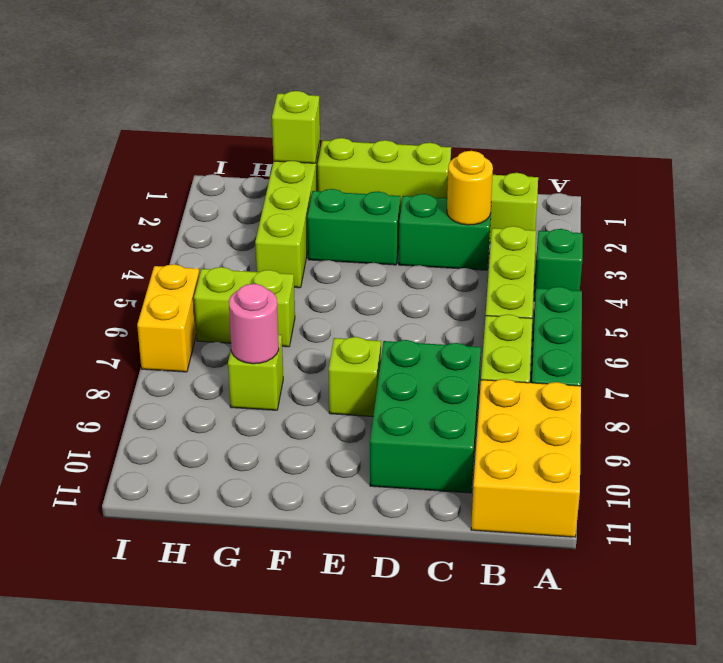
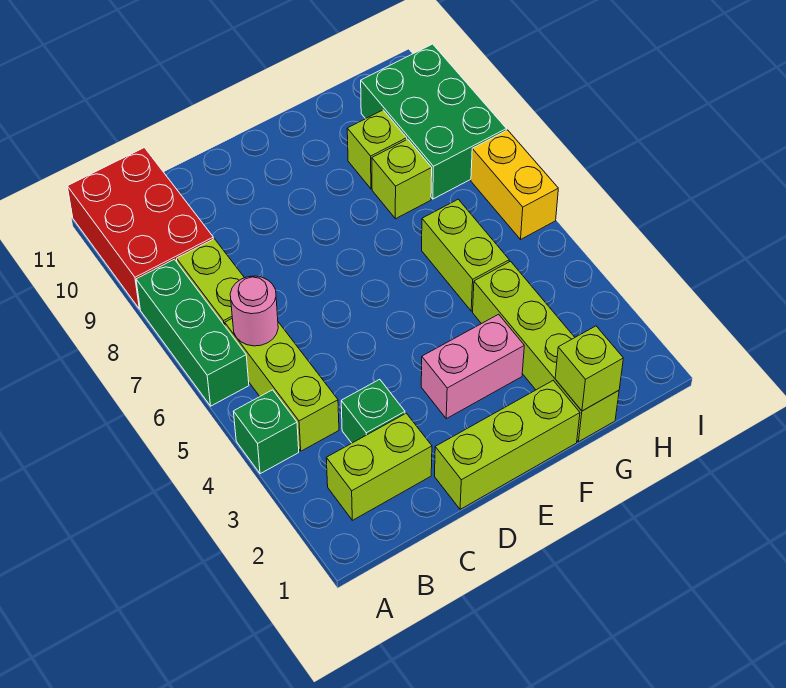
yellow brick A9:B11 level 1 -> red brick A9:B11 level 1
green brick C3:D3 level 1 -> green brick C3 level 1
yellow round brick C3 level 2 -> none
green brick C8:D10 level 1 -> green brick H8:I10 level 1
green brick E3:F3 level 1 -> pink brick E3:F3 level 1
lime brick E8 level 1 -> lime brick G9 level 1
lime brick G6:H6 level 1 -> lime brick G5:G6 level 1
pink round brick G8 level 2 -> pink round brick B6 level 2

